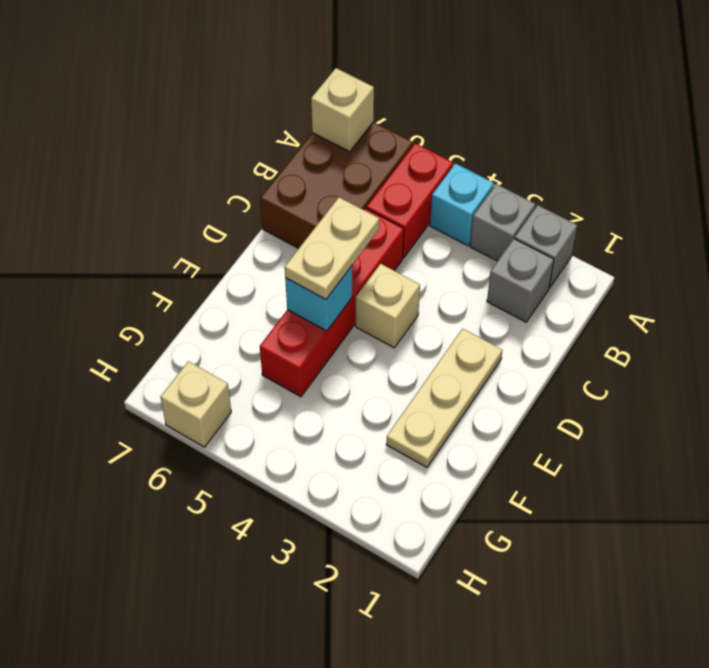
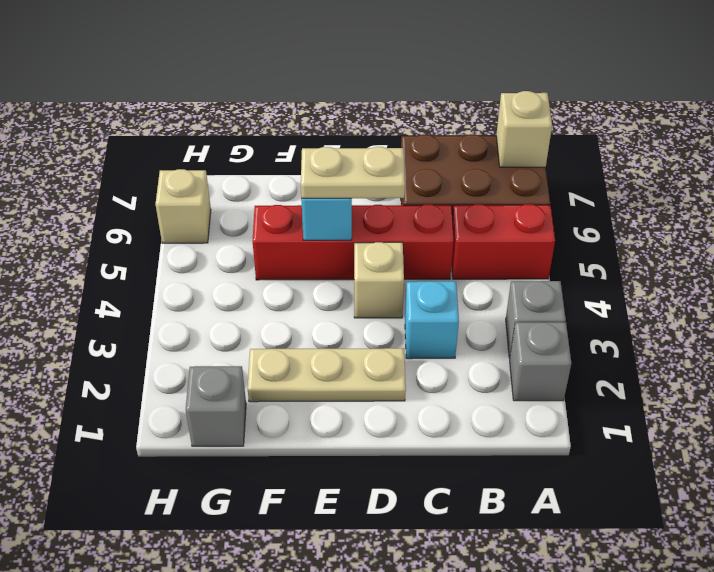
cyan brick A4 level 1 -> cyan brick C3 level 1
grey brick B2 level 1 -> grey brick G1 level 1

